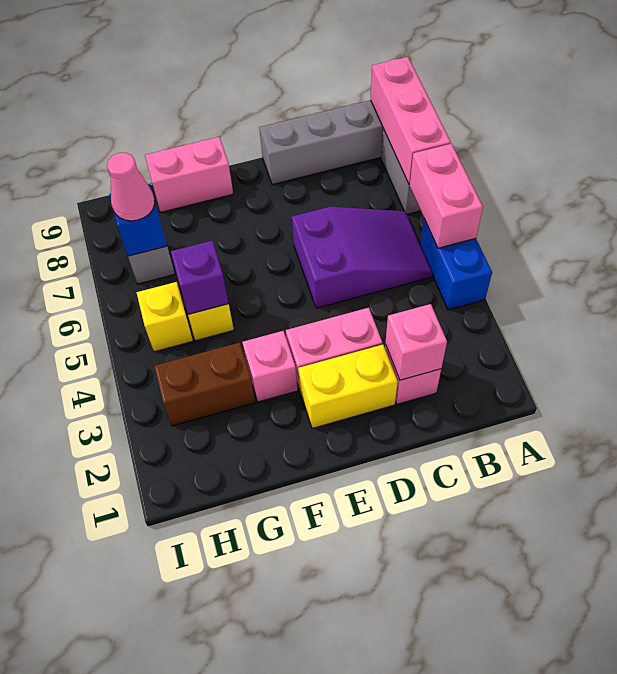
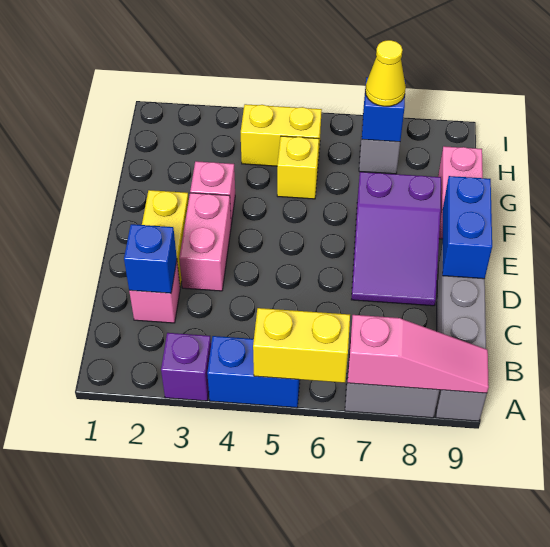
pink brick A5:A6 level 2 -> yellow brick A5:A6 level 2
pink brick A7:A9 level 2 -> pink slope A7:A9 level 2 top 7
purple slope B5:D6 level 1 top D -> purple slope D7:F8 level 1 top F
pink brick C2 level 2 -> blue brick C2 level 2
none -> blue brick D9:E9 level 2
brown brick G3:H3 level 1 -> none
purple brick G5 level 2 -> purple brick A3 level 1
yellow brick H5 level 1 -> yellow brick H4:H5 level 1
pink cone H7 level 3 -> yellow cone H7 level 3

